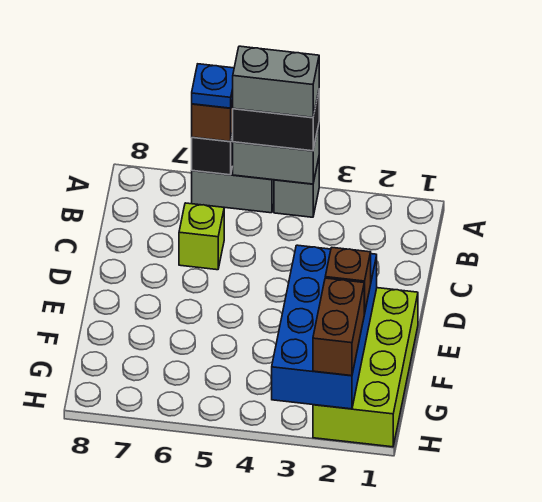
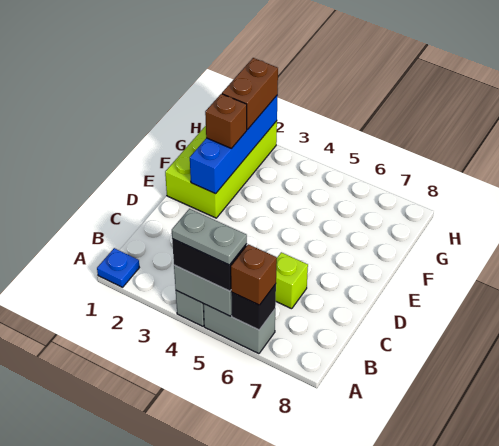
grey brick A4:A5 level 4 -> grey plate A4:A5 level 4
blue plate A6 level 4 -> blue plate A1 level 1
blue brick E2:H3 level 2 -> blue brick E2:H2 level 2

